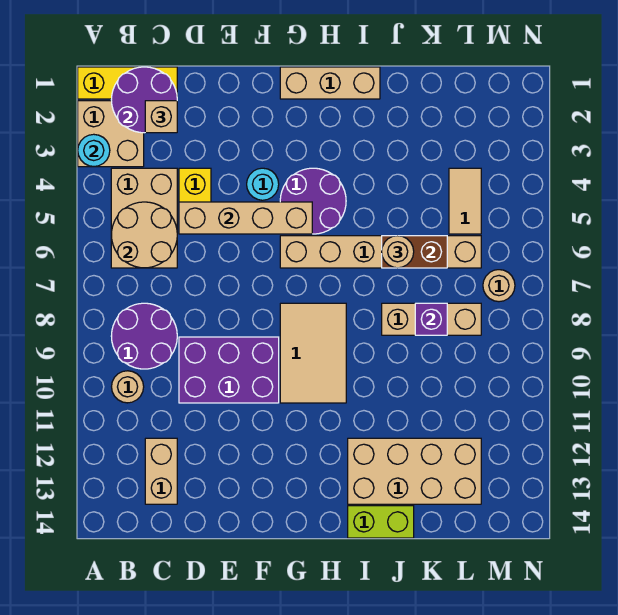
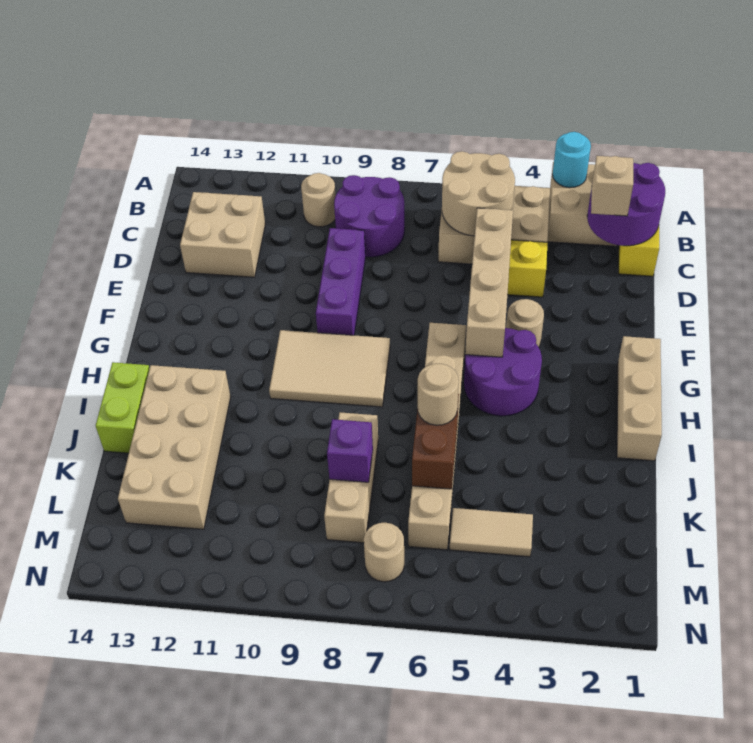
tan brick C12:C13 level 1 -> tan brick C12:D13 level 1
purple brick D9:F10 level 1 -> purple brick D9:F9 level 1
cyan round brick F4 level 1 -> tan round brick F4 level 1

